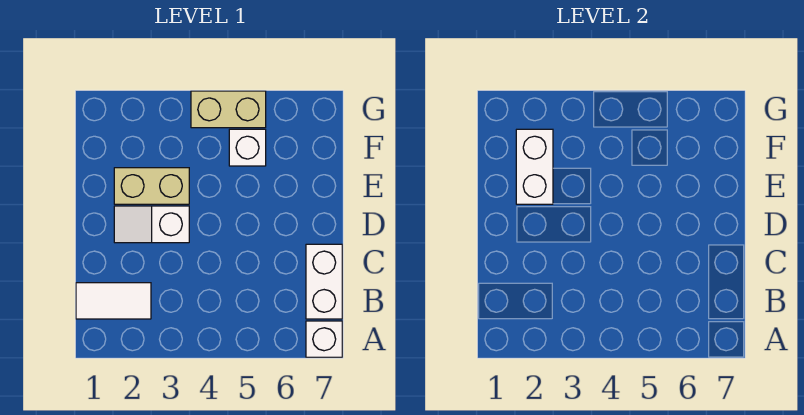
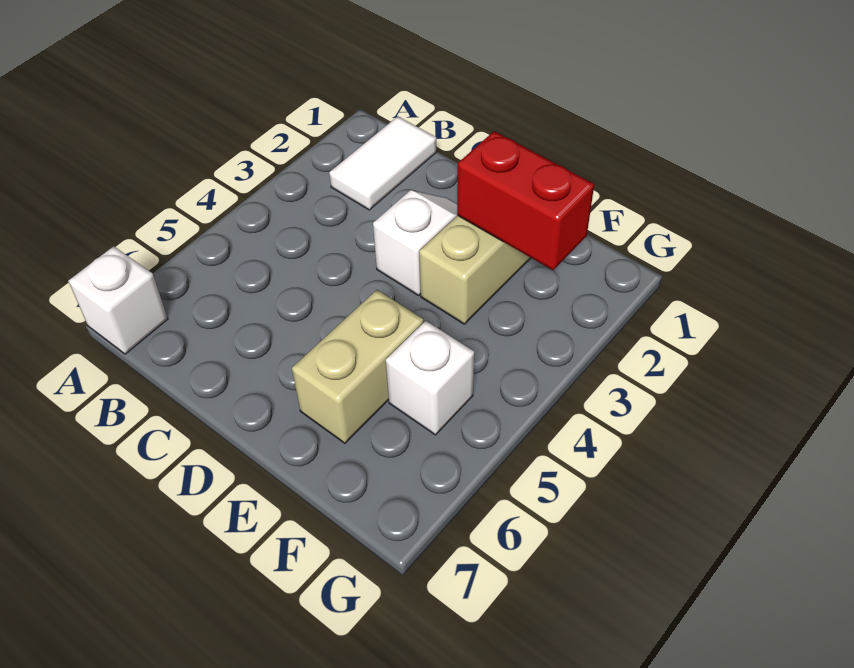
white brick B7:C7 level 1 -> none
white brick E2:F2 level 2 -> red brick E2:F2 level 2
tan brick G4:G5 level 1 -> tan brick E5:E6 level 1

